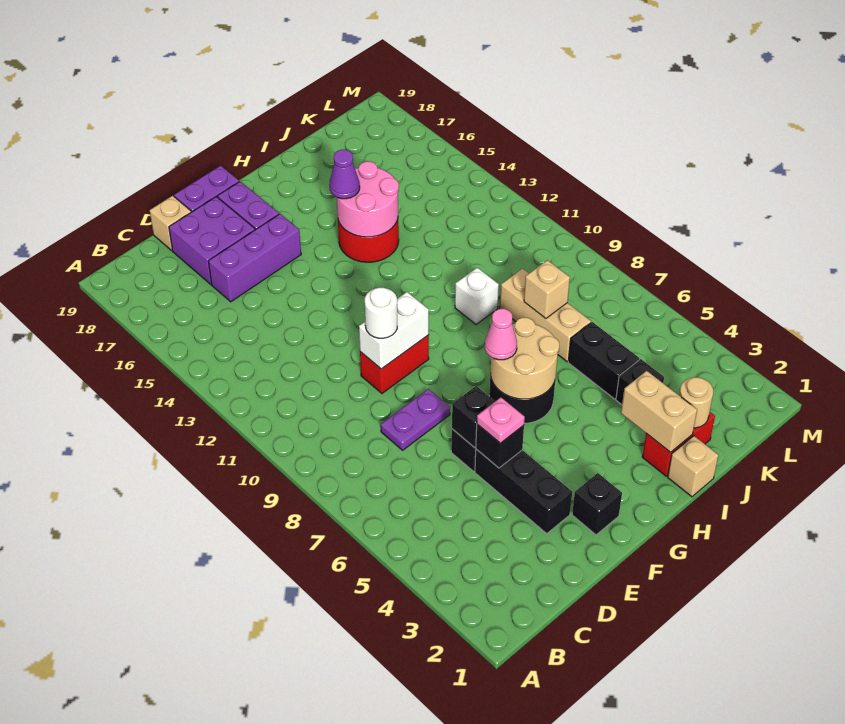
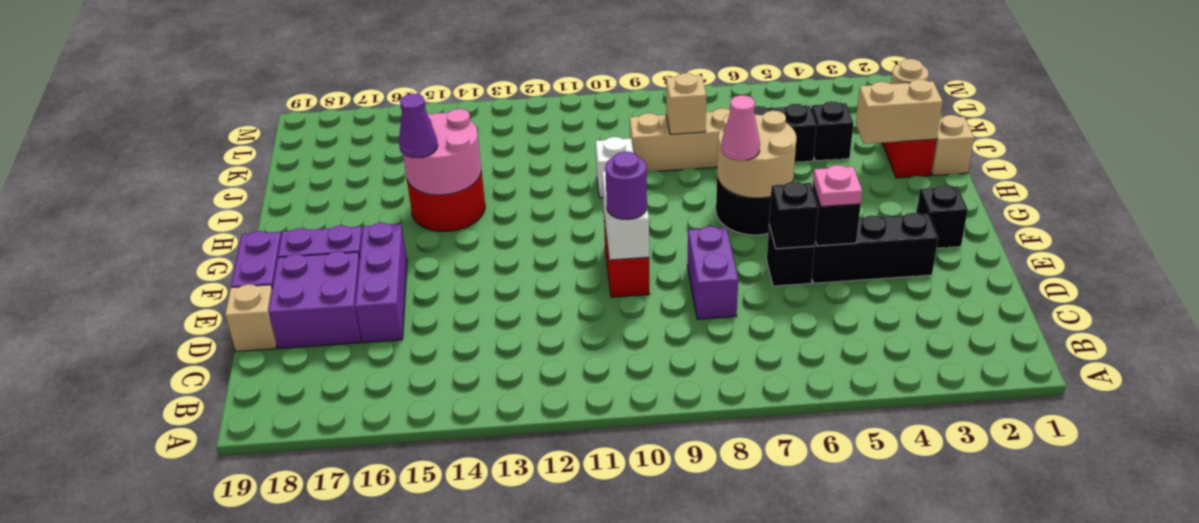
purple plate D8:E8 level 1 -> purple brick D8:E8 level 1
white round brick E10 level 3 -> purple round brick E10 level 3

